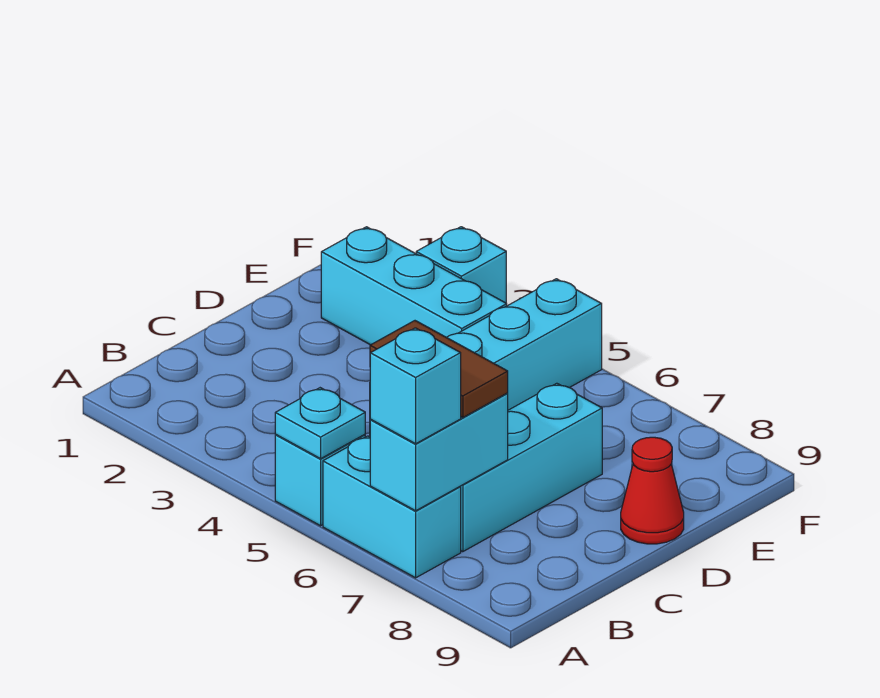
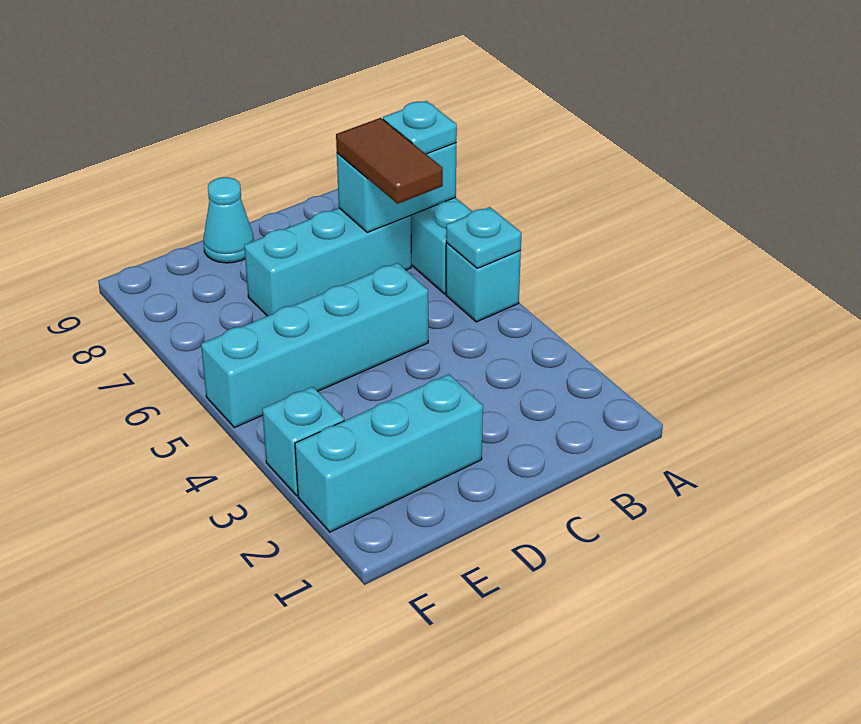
cyan brick A7 level 3 -> cyan plate A7 level 3
red cone D9 level 1 -> cyan cone D9 level 1
cyan brick E2:E4 level 1 -> cyan brick D2:F2 level 1

